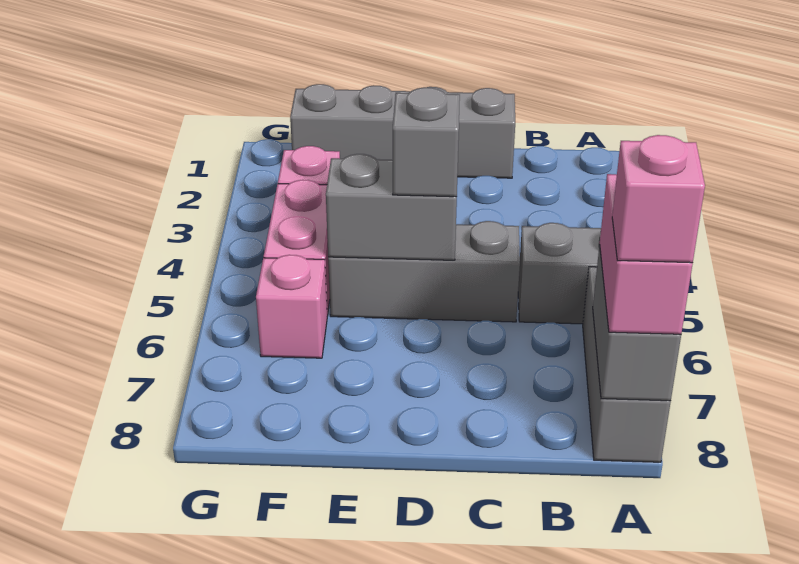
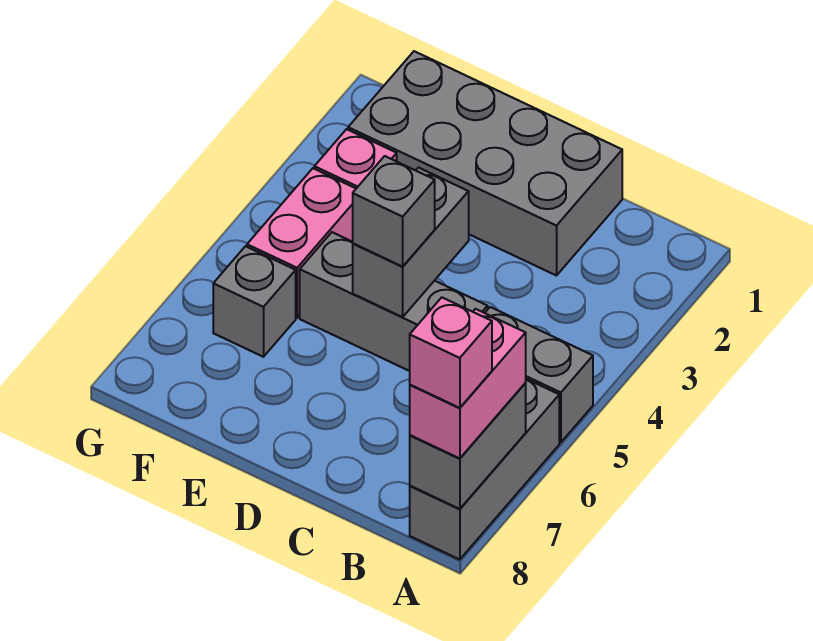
grey brick C1:F1 level 1 -> grey brick C1:F2 level 1
grey brick D5:E5 level 2 -> grey brick D4:D5 level 2
pink brick F6 level 1 -> grey brick F6 level 1

